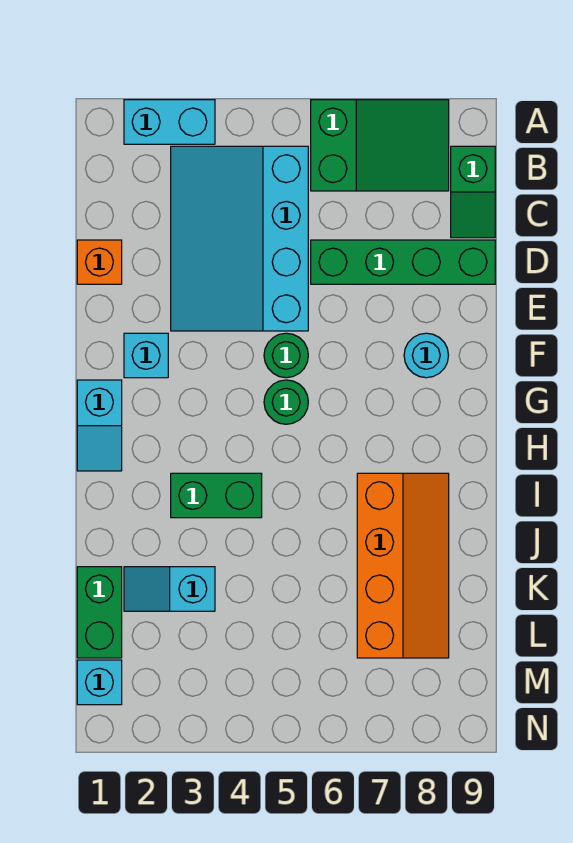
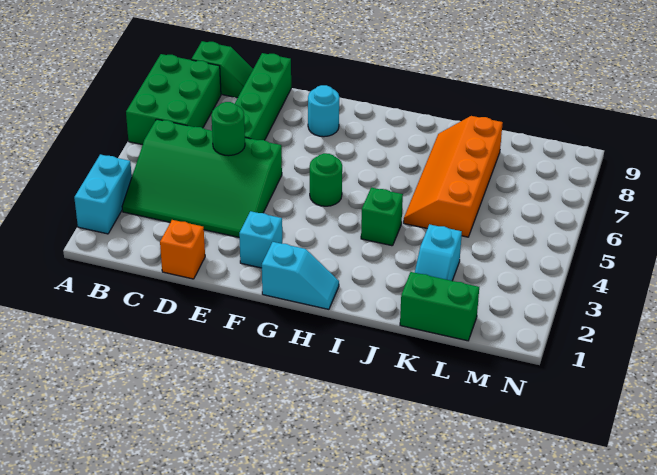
green slope A6:B8 level 1 top 6 -> green brick A6:B8 level 1
cyan slope B3:E5 level 1 top 5 -> green slope B3:E5 level 1 top 5
green round brick F5 level 1 -> green round brick D5 level 2
green brick I3:I4 level 1 -> green brick I4 level 1
orange slope I7:L8 level 1 top 7 -> orange slope J5:K8 level 1 top K
cyan brick M1 level 1 -> none

